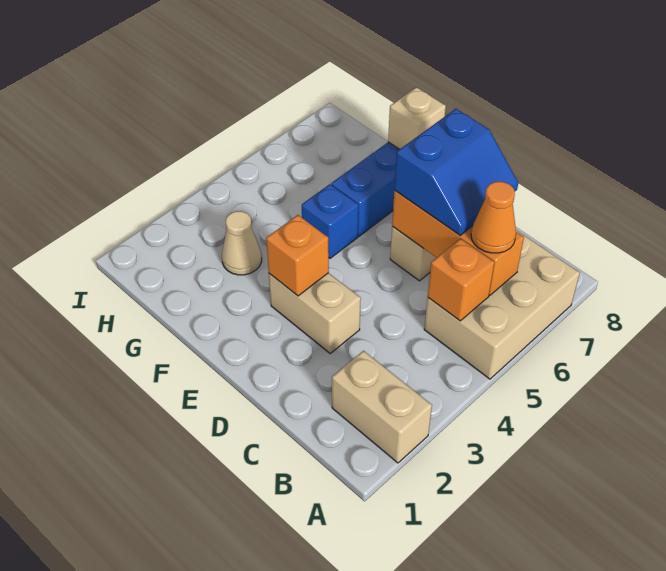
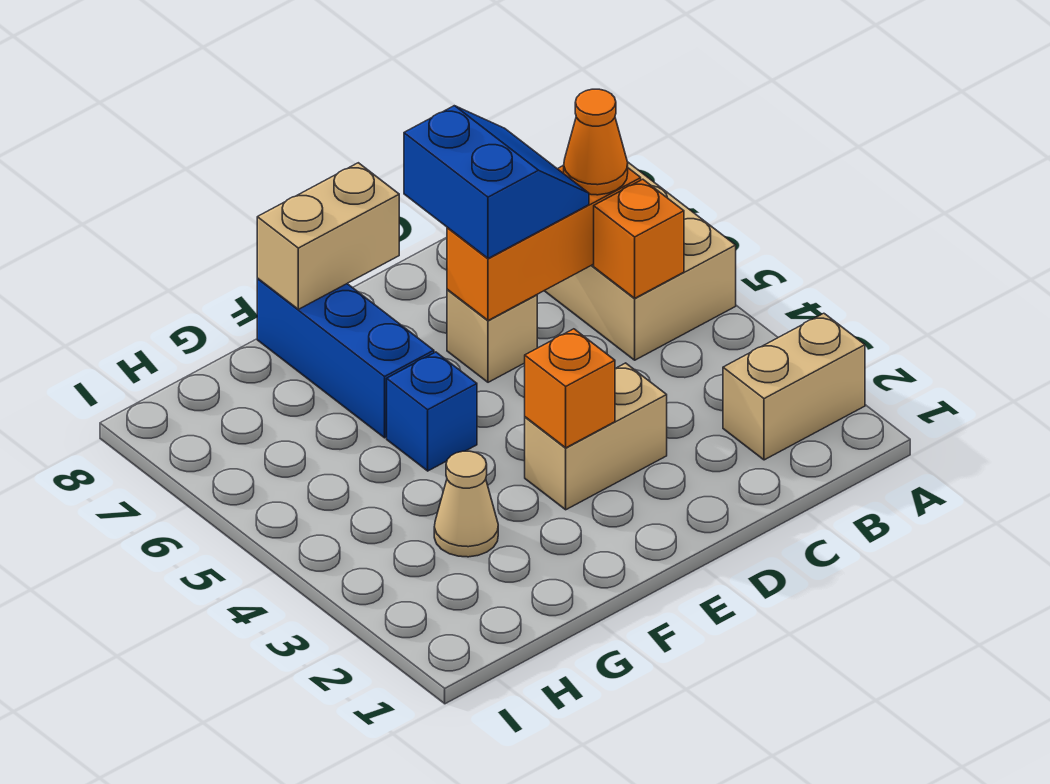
tan brick F8 level 2 -> tan brick E8:F8 level 2

